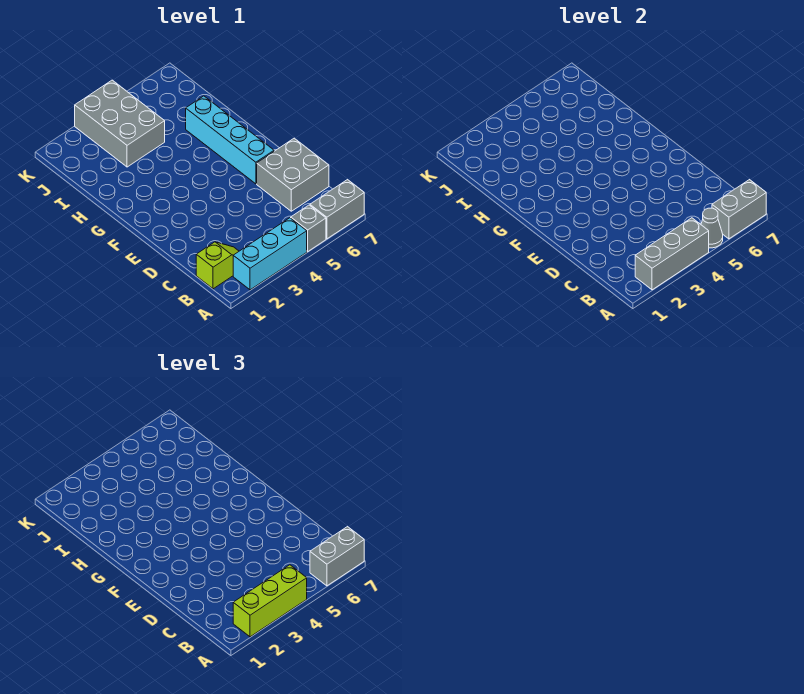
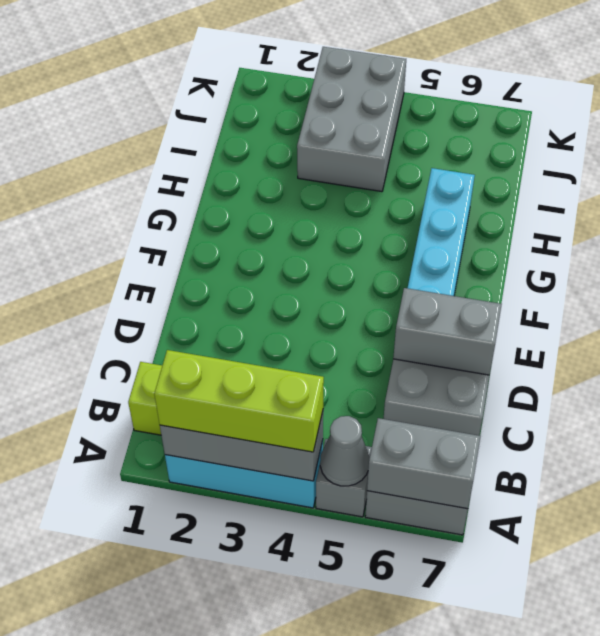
grey brick A6:A7 level 3 -> grey brick D6:D7 level 2

